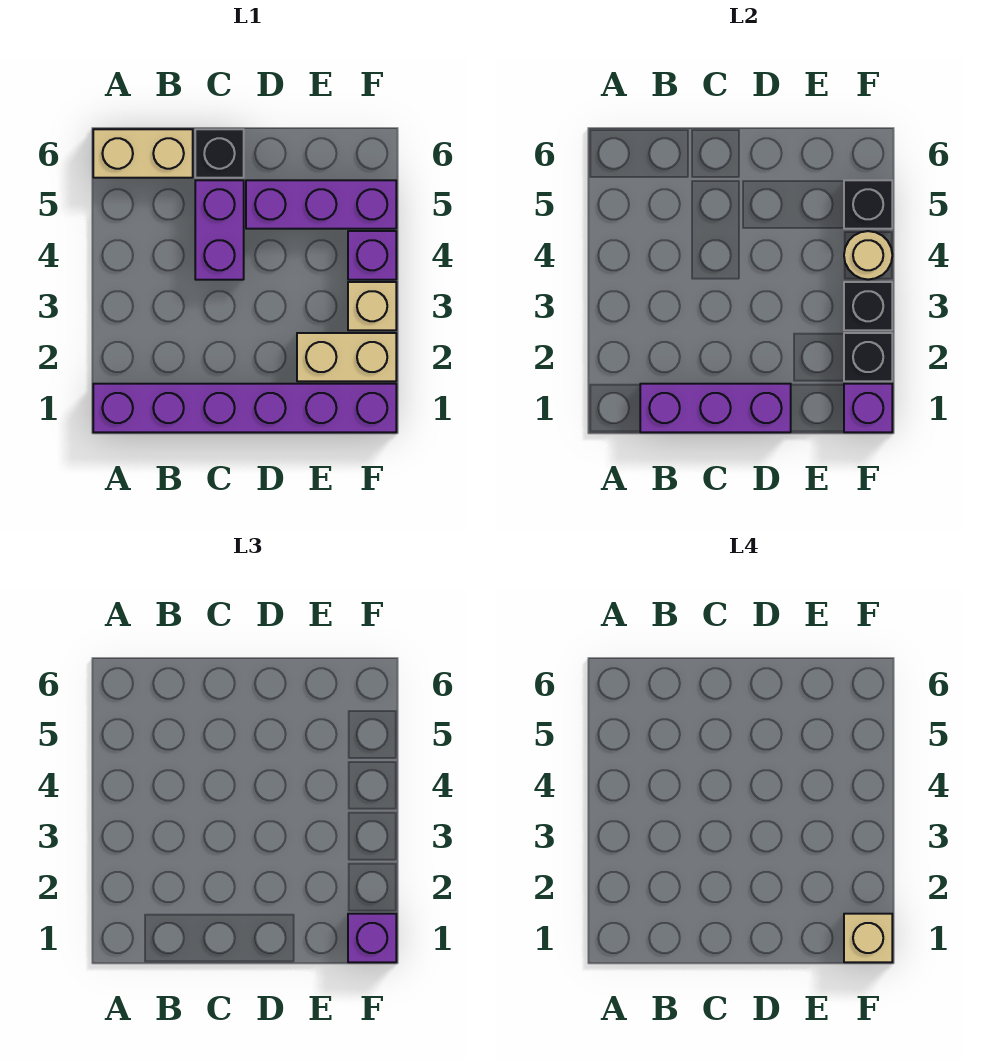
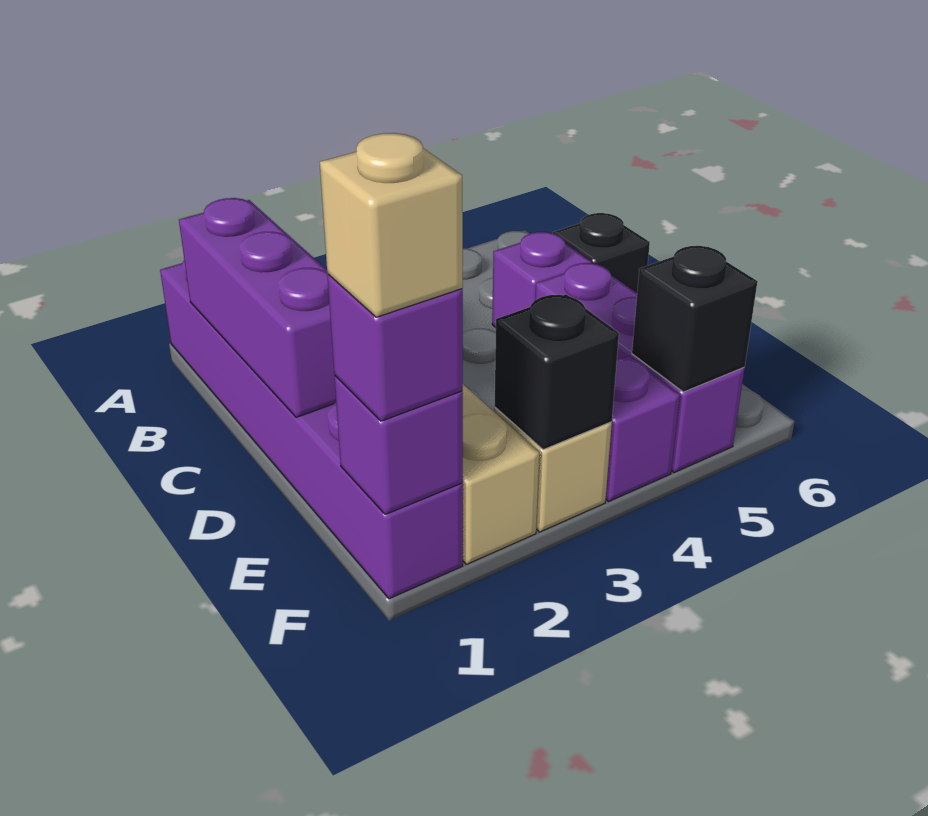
tan brick A6:B6 level 1 -> none
purple brick C4:C5 level 1 -> purple brick C5 level 1
black brick F2 level 2 -> none
tan round brick F4 level 2 -> none

